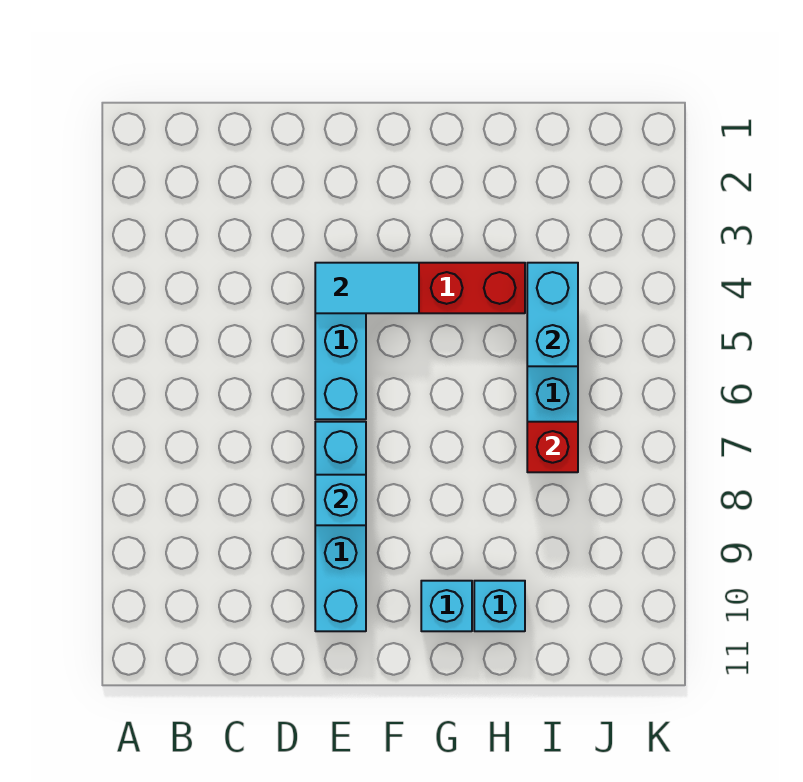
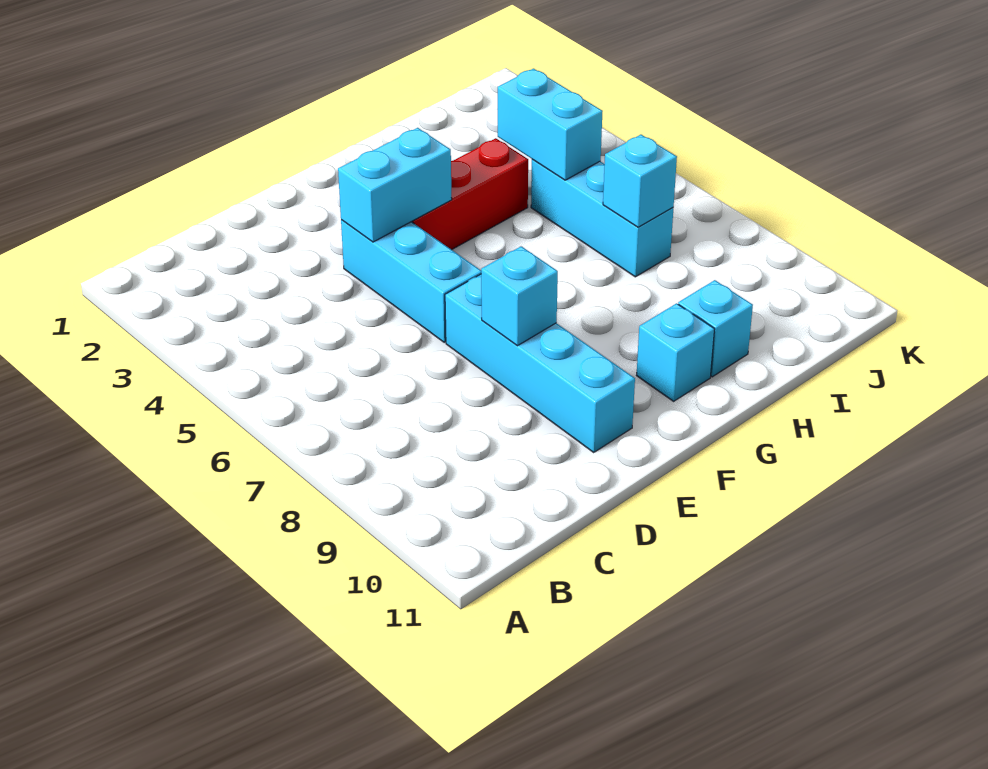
cyan tile E4:F4 level 2 -> cyan brick E4:F4 level 2
red brick I7 level 2 -> cyan brick I7 level 2

